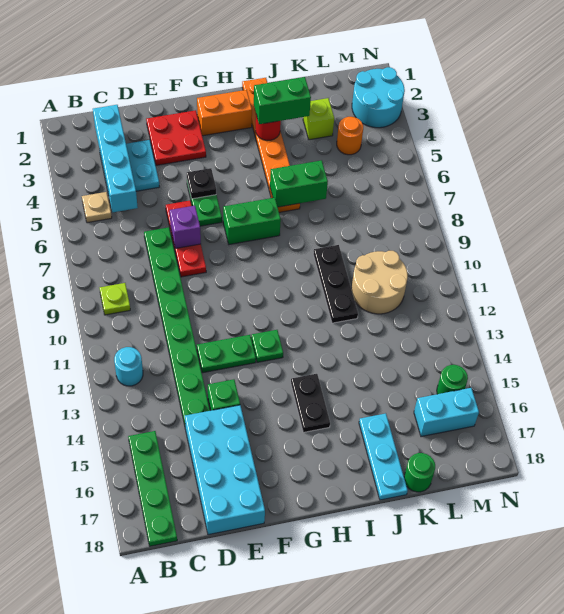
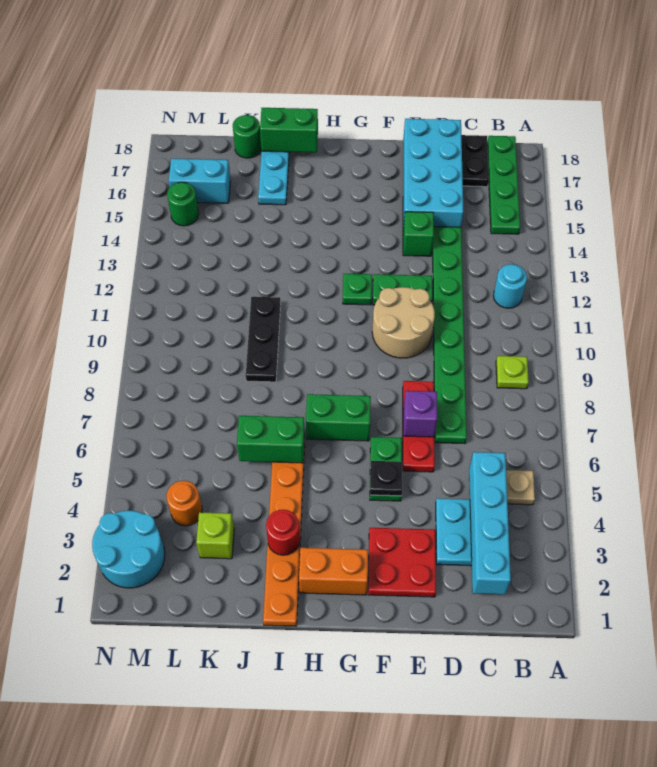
black plate H14:H15 level 1 -> black plate C17:C18 level 1
green brick I3:J3 level 3 -> green brick I18:J18 level 2
tan round brick K10:L11 level 1 -> tan round brick E10:F11 level 1

